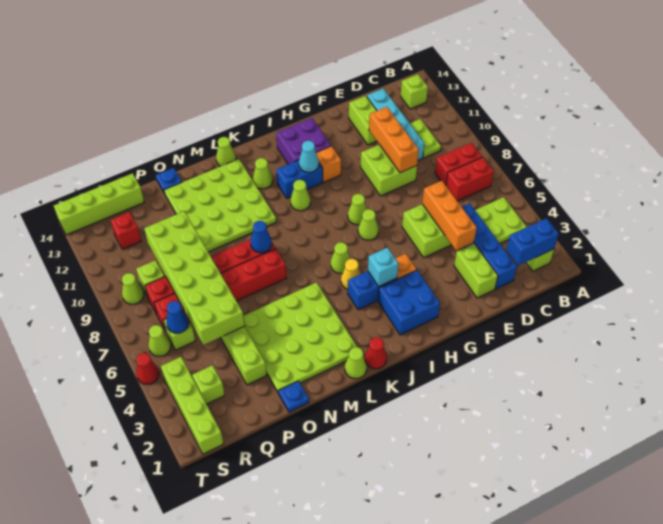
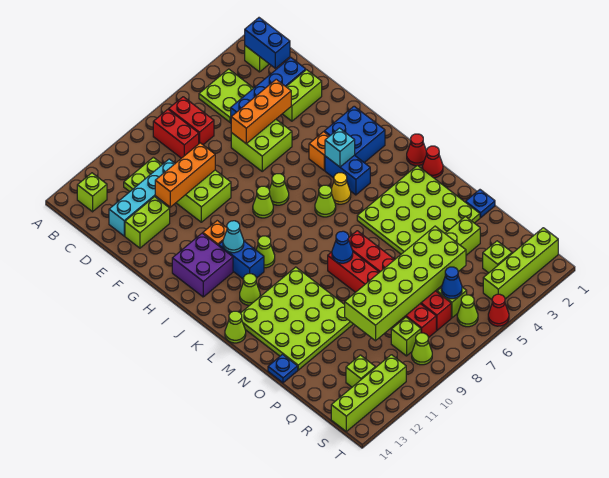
lime cone L1 level 1 -> red cone L1 level 1
lime brick Q14:T14 level 1 -> lime brick S11:S14 level 1
red brick R12 level 1 -> lime brick R12 level 1

